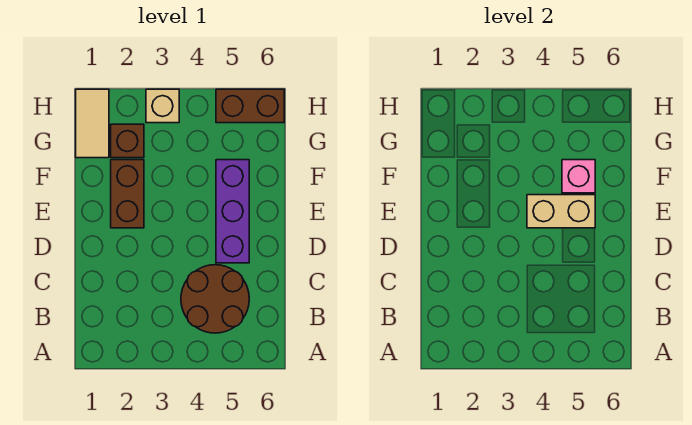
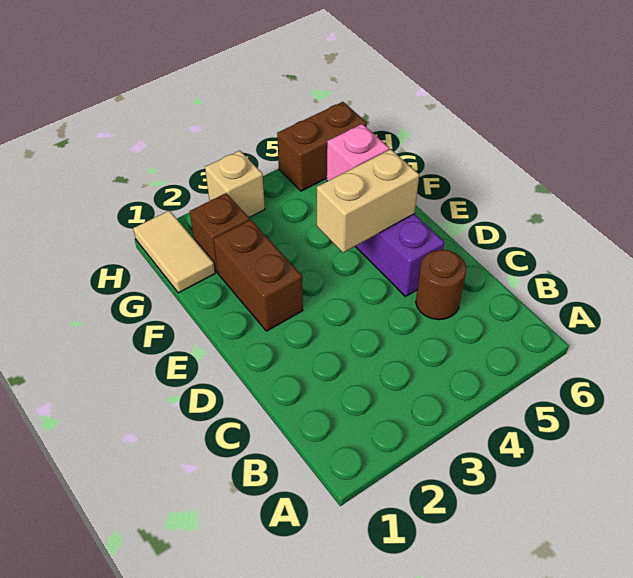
brown round brick B4:C5 level 1 -> brown round brick C5 level 1

